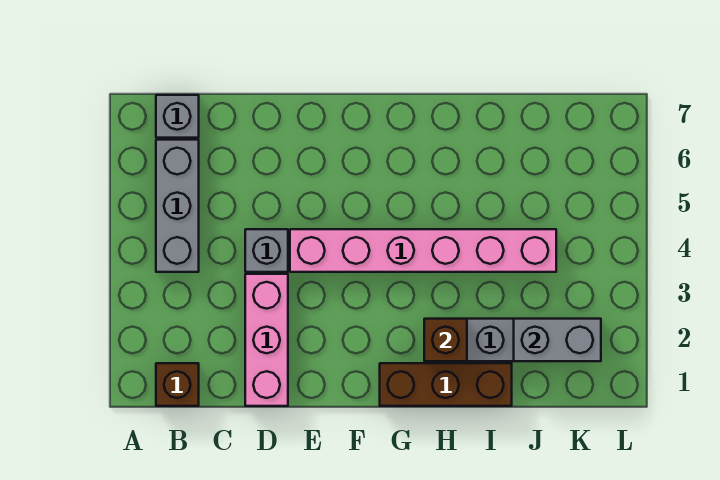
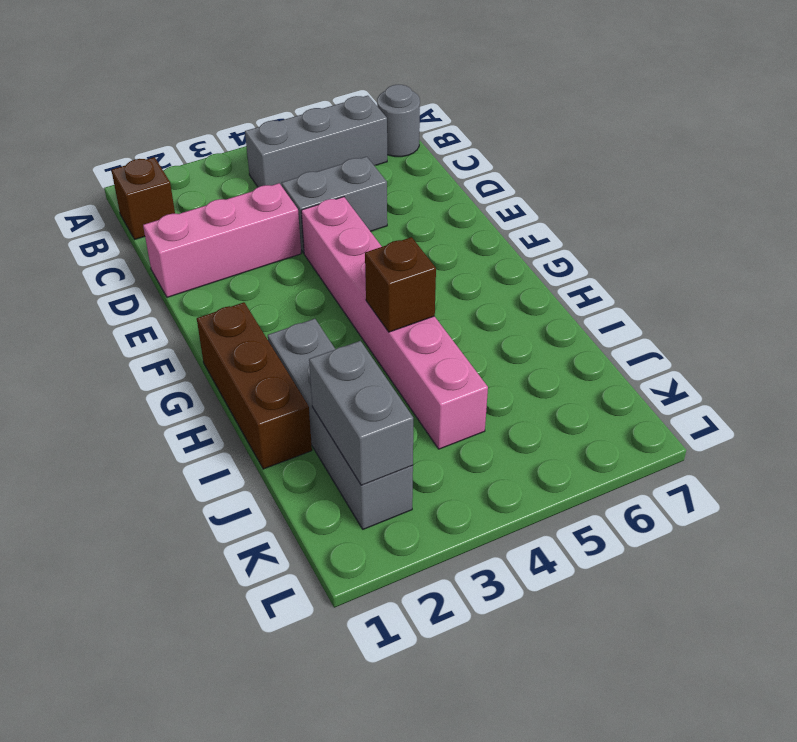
grey brick B7 level 1 -> grey round brick B7 level 1
grey brick D4 level 1 -> grey brick D4:D5 level 1
brown brick H2 level 2 -> brown brick H4 level 2

